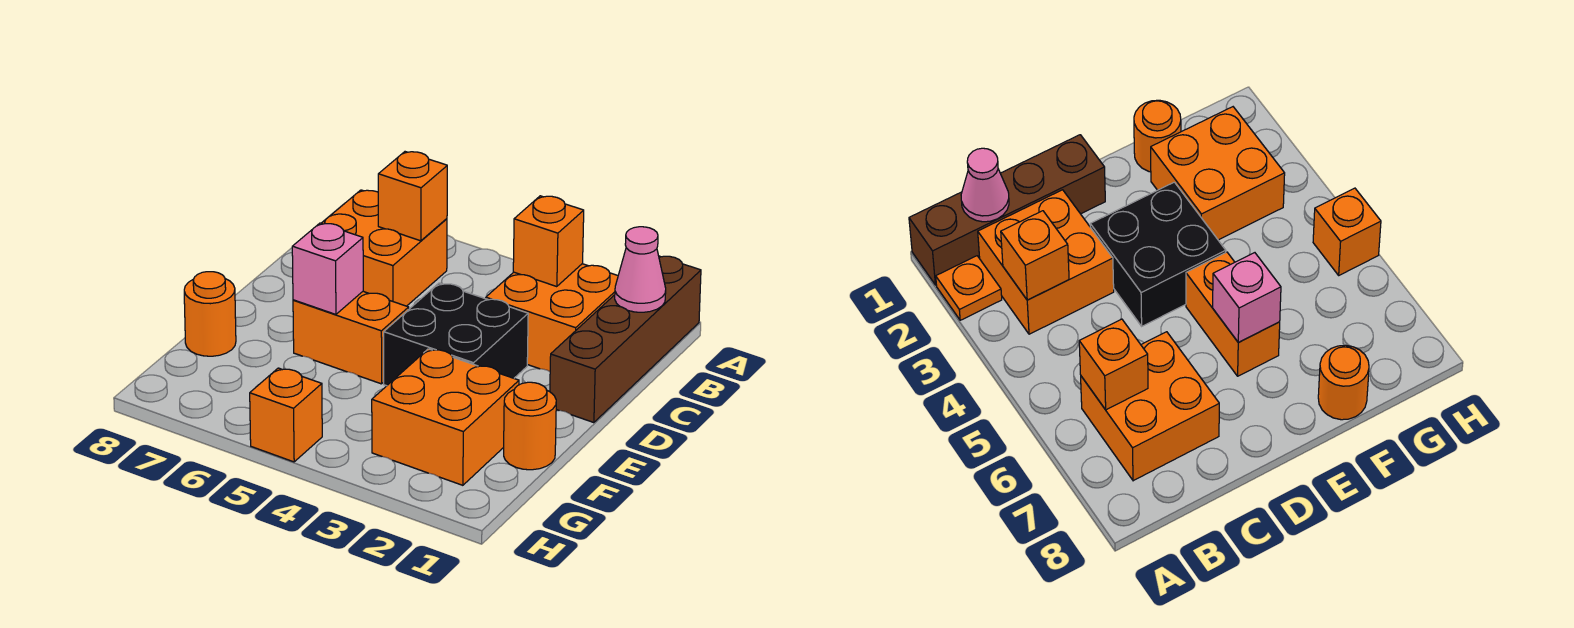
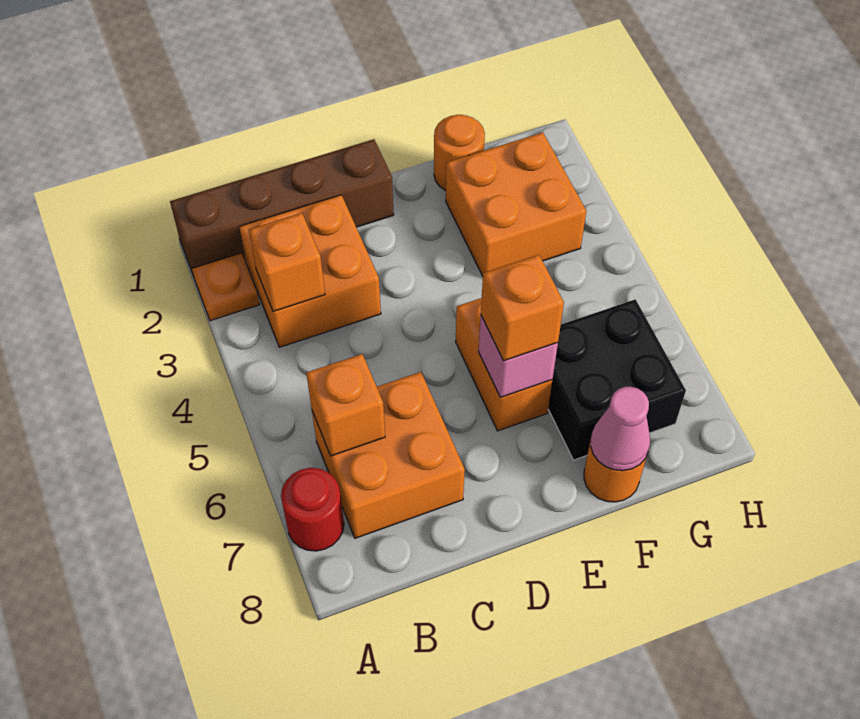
none -> red round brick A7 level 1
pink cone B1 level 2 -> pink cone F8 level 2
black brick D3:E4 level 1 -> black brick F6:G7 level 1
orange brick H5 level 1 -> orange brick E6 level 3

